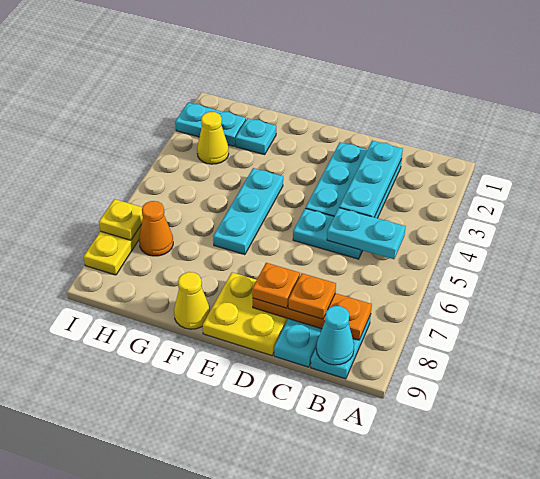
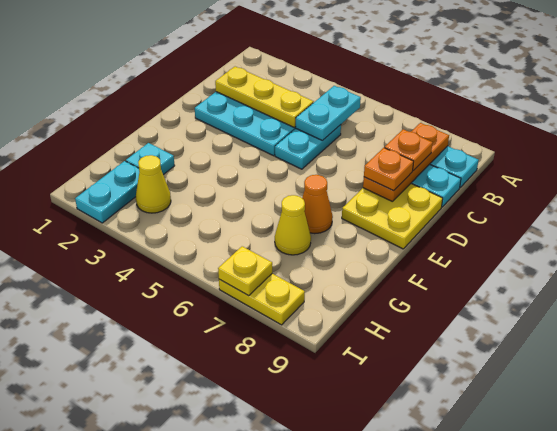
cyan cone B9 level 2 -> none
cyan plate C2:C4 level 2 -> yellow plate C2:C4 level 2
cyan plate F4:F6 level 1 -> none
yellow cone F9 level 1 -> yellow cone G7 level 1
orange cone H7 level 1 -> orange cone F7 level 1

